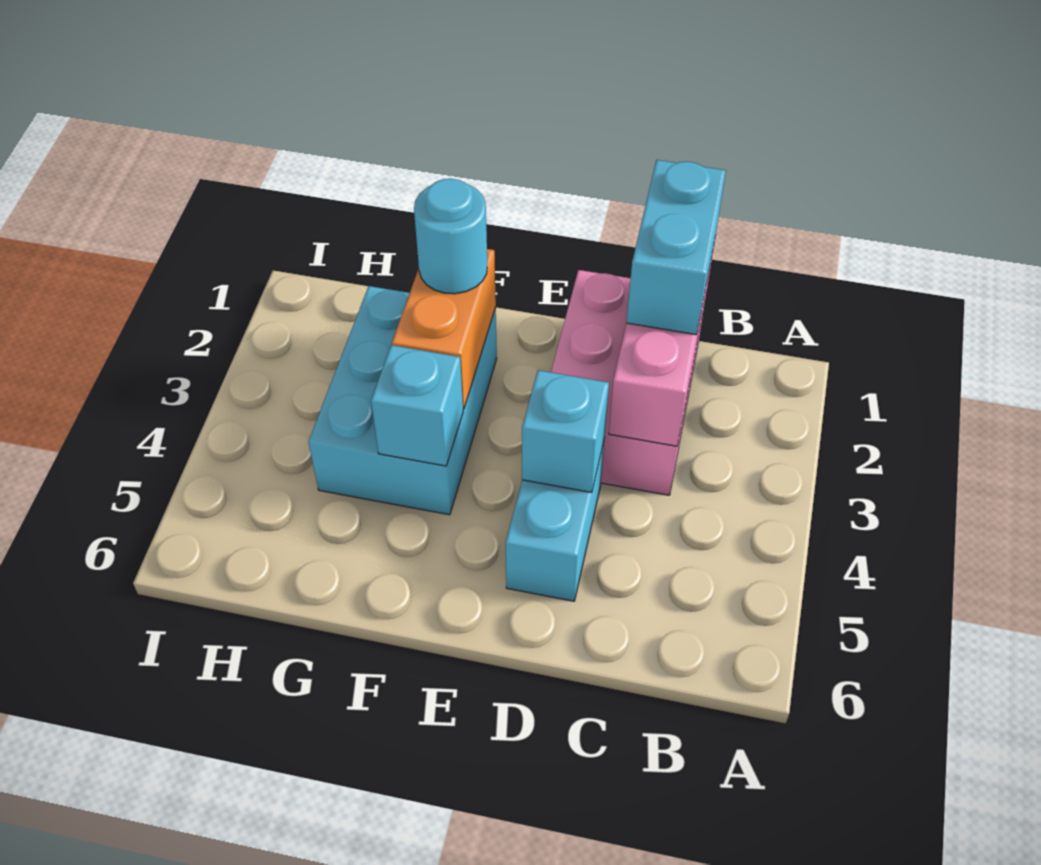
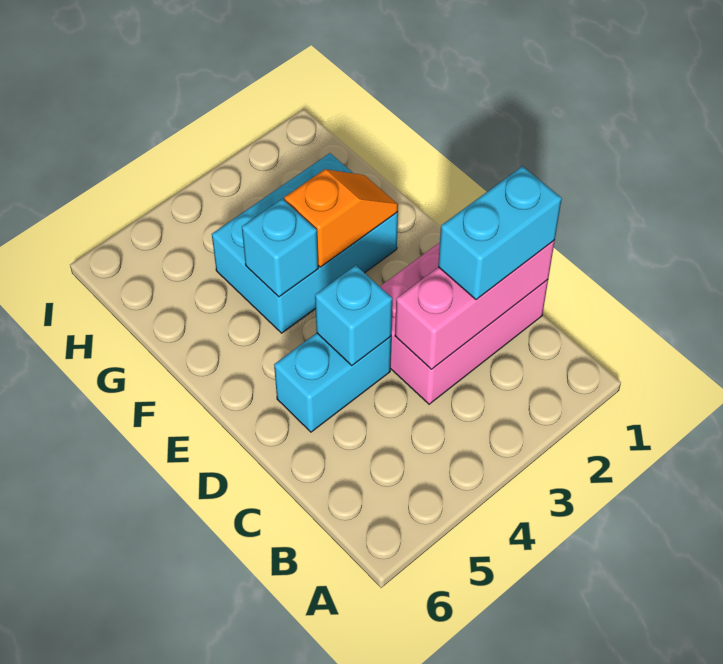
orange brick F2:F3 level 2 -> orange slope F2:F3 level 2 top 3
cyan round brick F2 level 3 -> none

